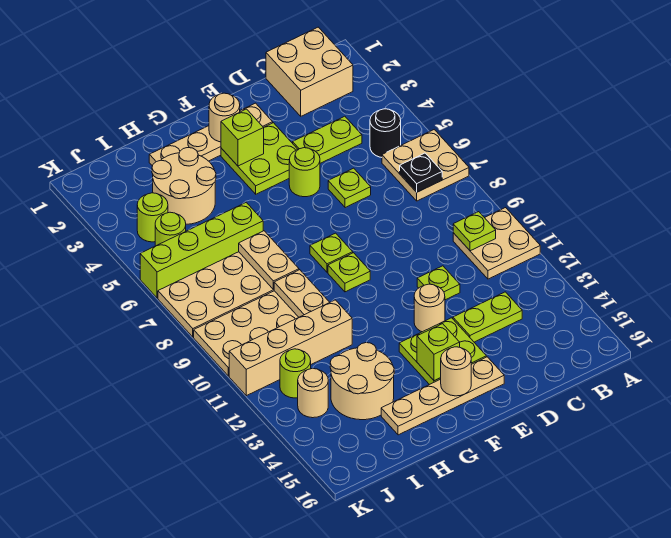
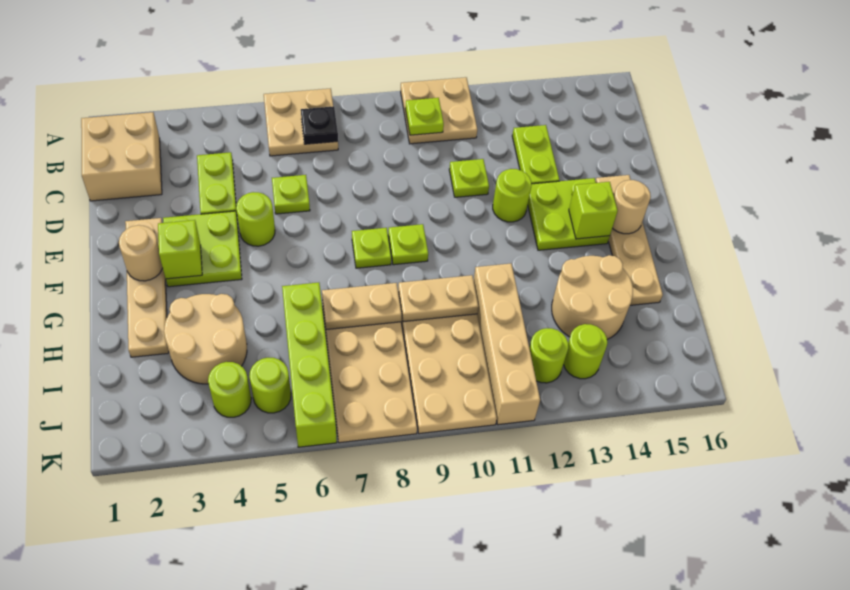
black round brick B5 level 1 -> none
tan round brick E12 level 1 -> lime round brick E12 level 1
tan round brick J13 level 1 -> lime round brick J13 level 1

